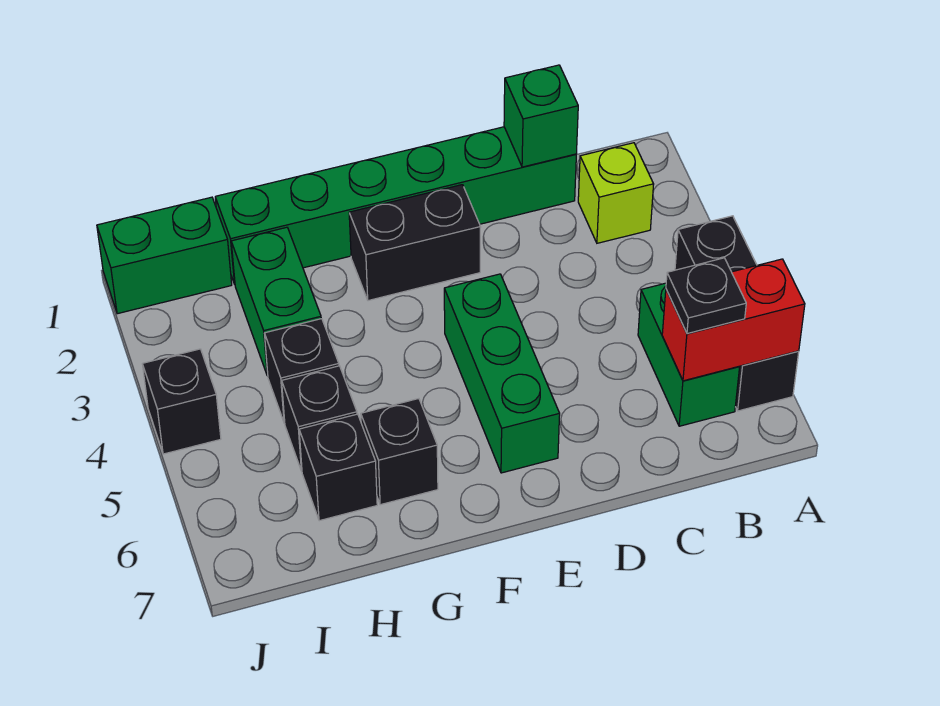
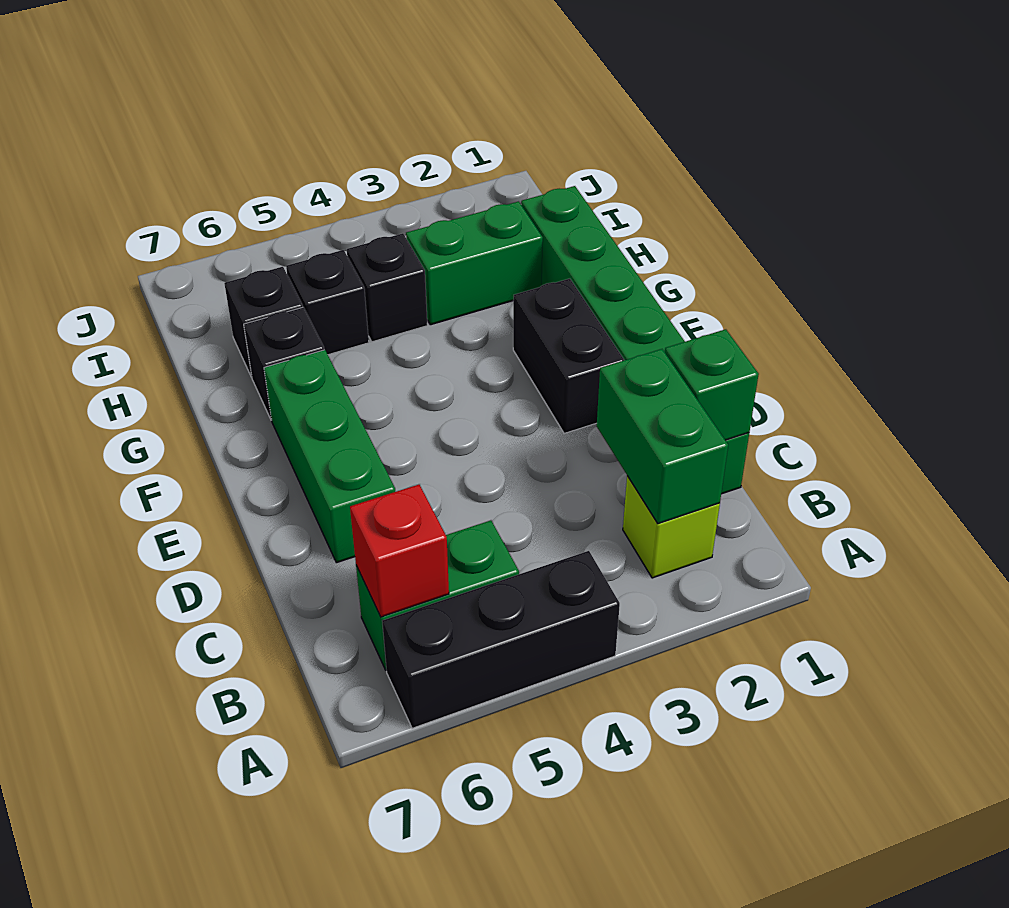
red brick A6:B6 level 2 -> red brick B6 level 2
black plate B6 level 3 -> none
green brick E4:E6 level 1 -> green brick D6:F6 level 1
green brick I1:J1 level 1 -> green brick B2:C2 level 2
black brick J4 level 1 -> none

